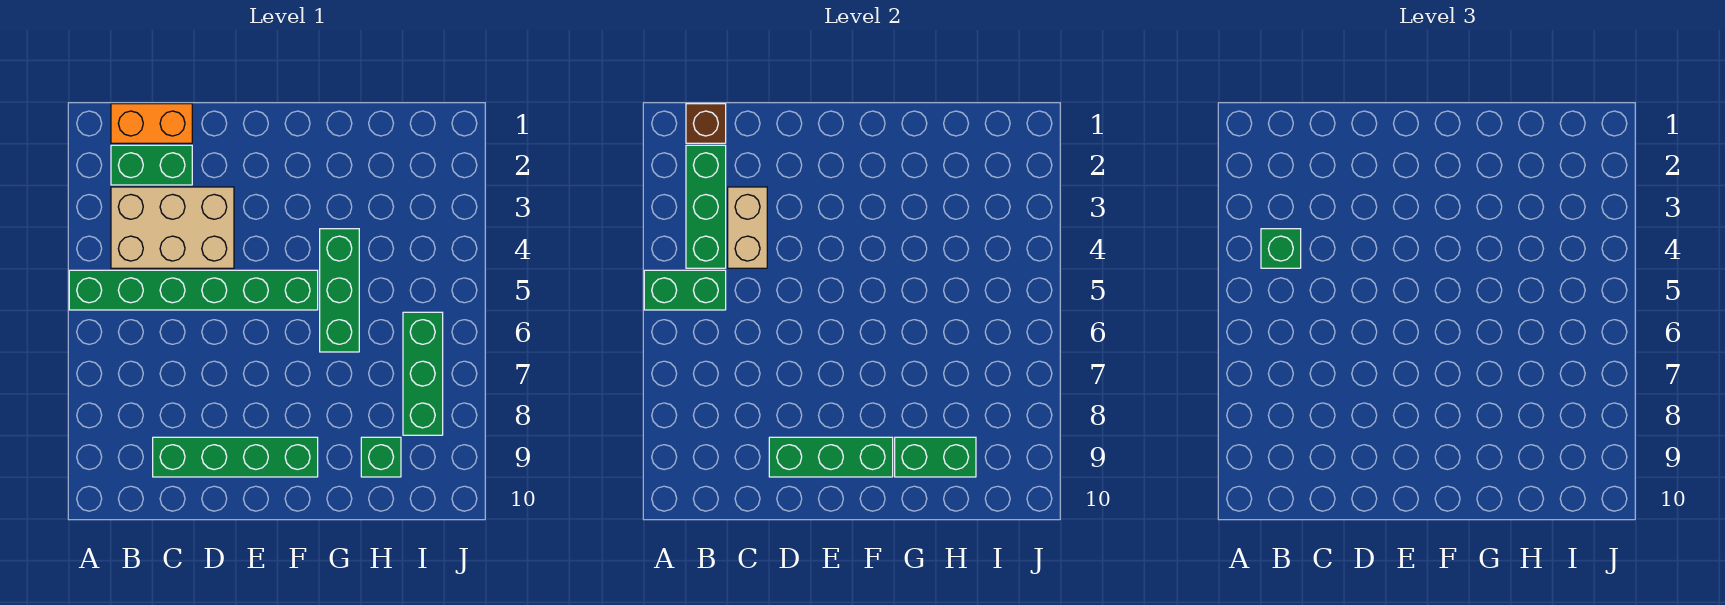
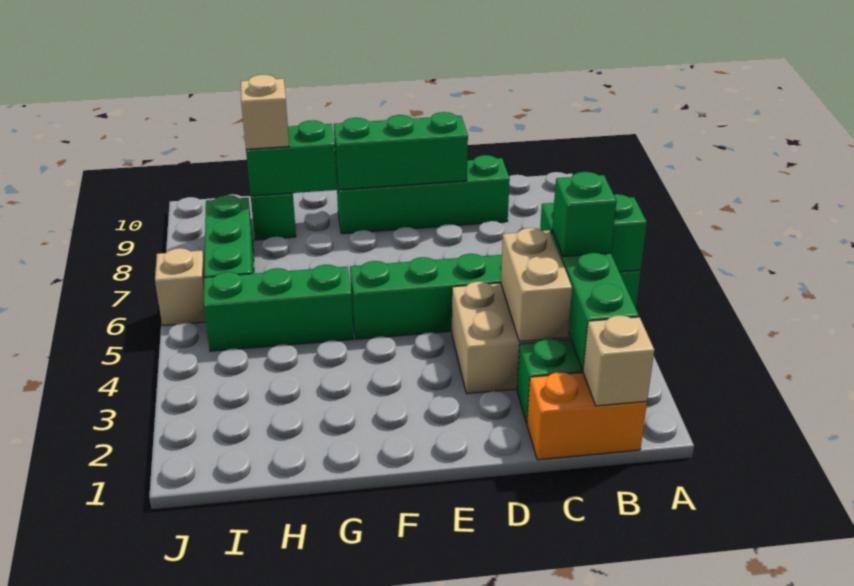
brown brick B1 level 2 -> tan brick B1 level 2
green brick G4:G6 level 1 -> green brick G5:I5 level 1
none -> tan brick H9 level 3
none -> tan brick J6 level 1

